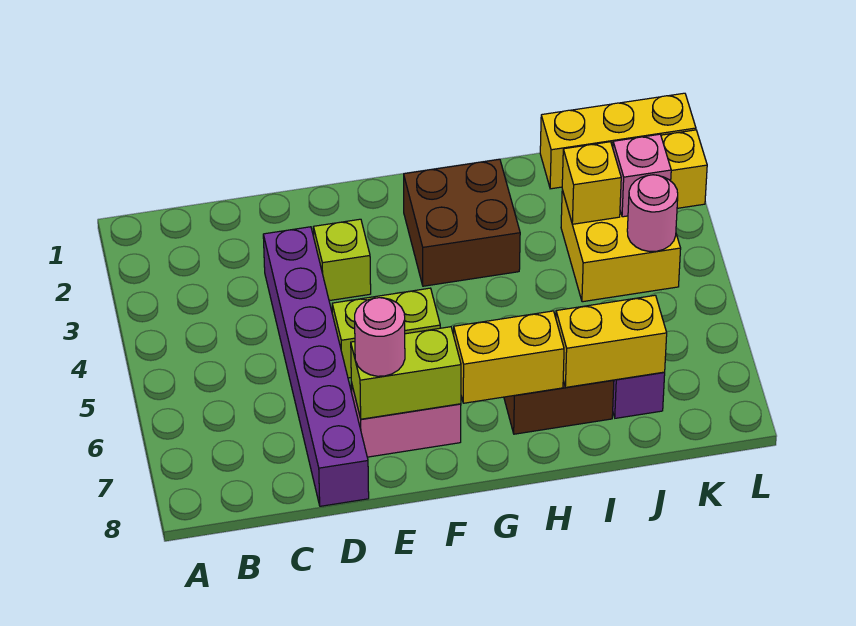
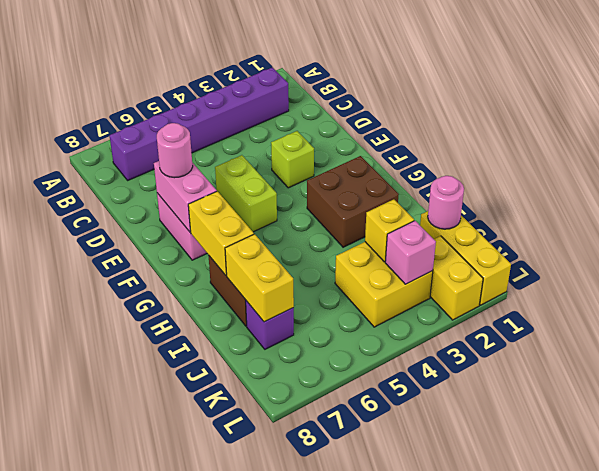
purple brick D3:D8 level 1 -> purple brick B2:B7 level 1
lime brick E7:F7 level 2 -> pink brick E7:F7 level 2
pink round brick K4 level 2 -> pink round brick J1 level 2

